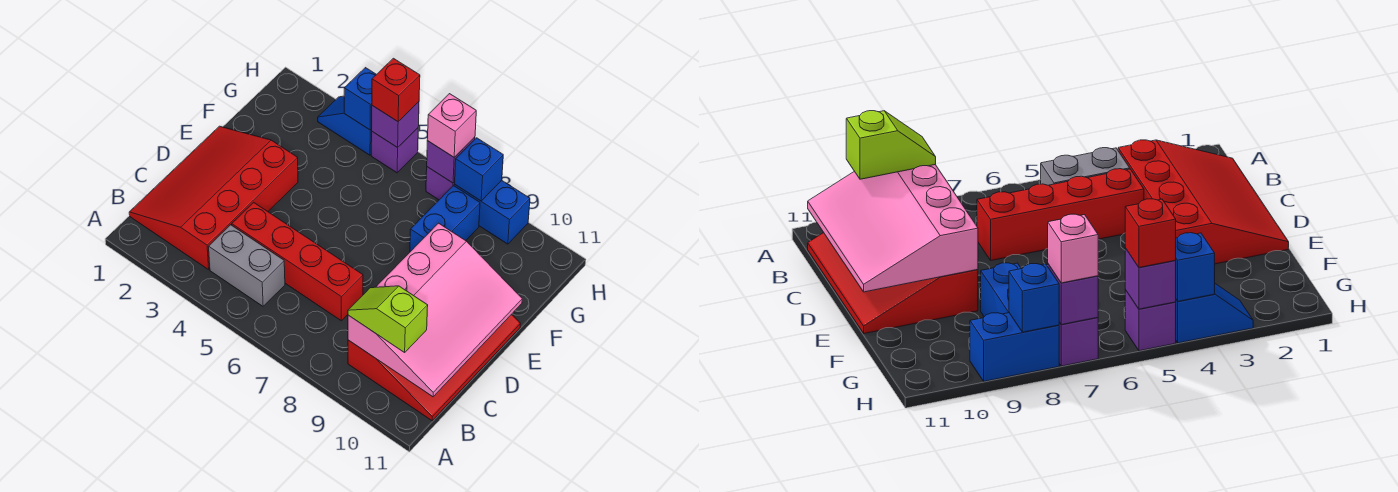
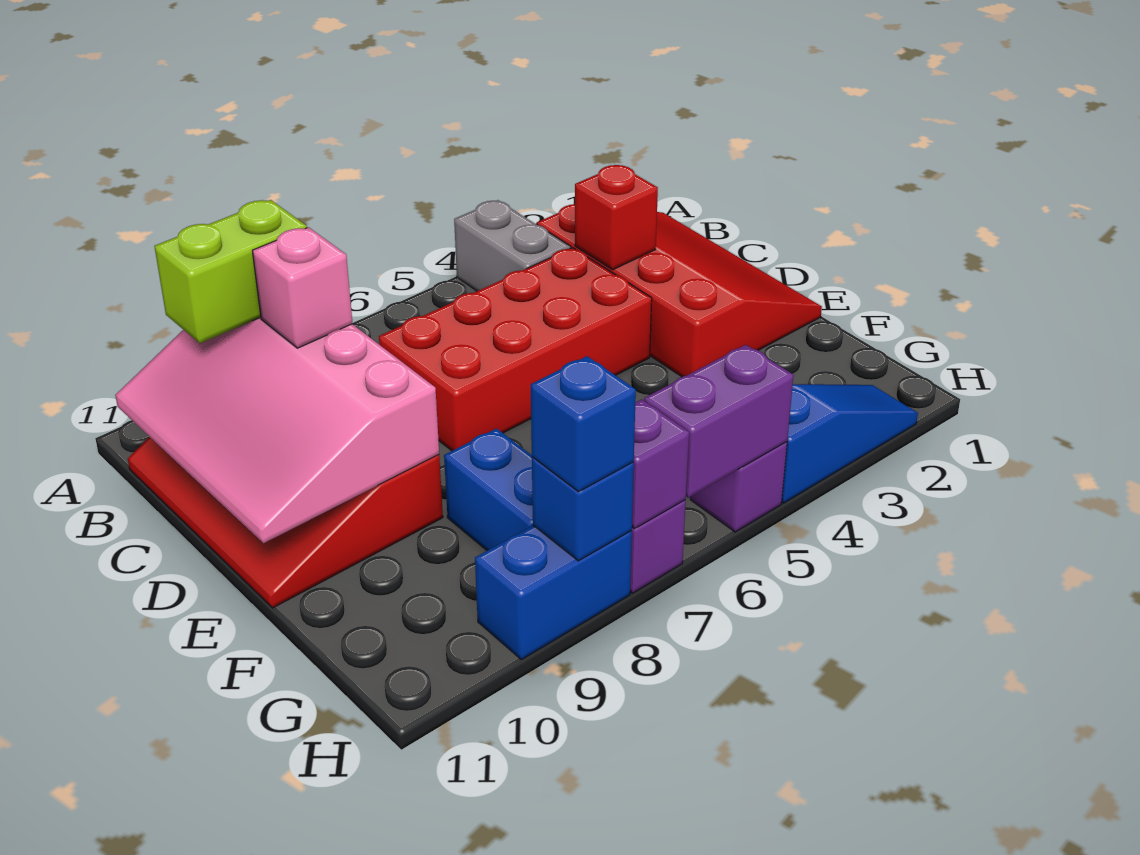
grey brick B4:B5 level 1 -> grey brick A4:B4 level 1
lime slope B9:B10 level 3 top 10 -> lime brick B9:B10 level 3
red brick C4:C7 level 1 -> red brick C4:D7 level 1
blue slope H3:H4 level 1 top 4 -> blue slope H2:H4 level 1 top 4
blue brick H4 level 2 -> blue brick H8 level 3
purple brick H5 level 2 -> purple brick H5:H6 level 2
red brick H5 level 3 -> red brick C3 level 2
pink brick H7 level 3 -> pink brick C9 level 3

